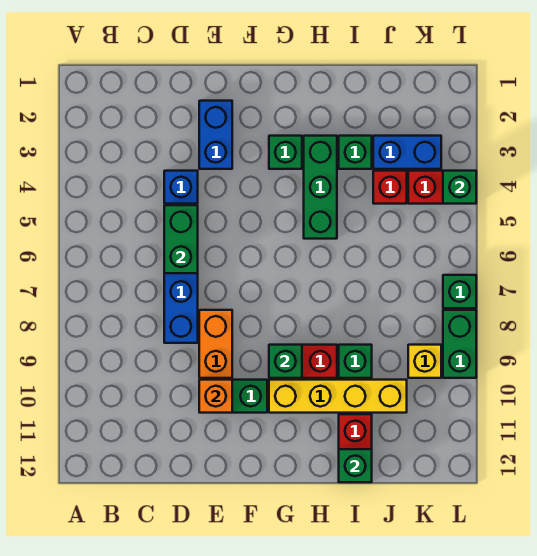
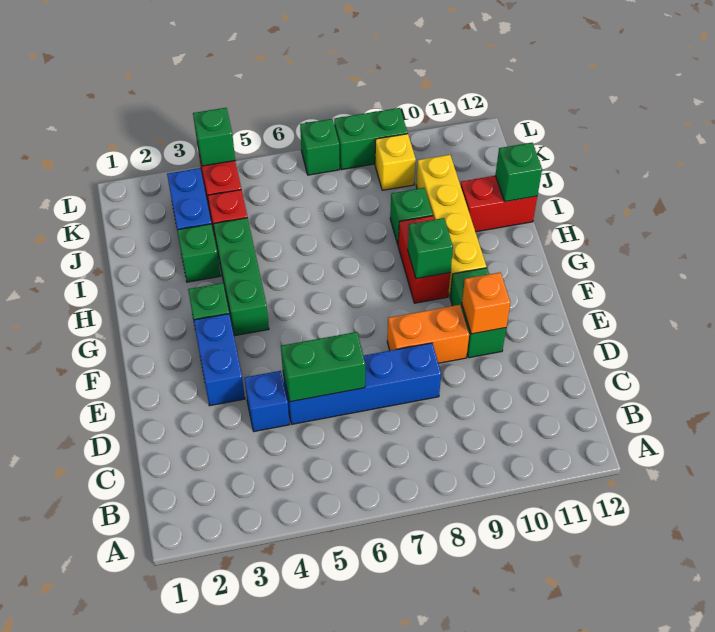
blue brick E2:E3 level 1 -> blue brick E3:F3 level 1
green brick H3:H5 level 1 -> green brick G4:I4 level 1

